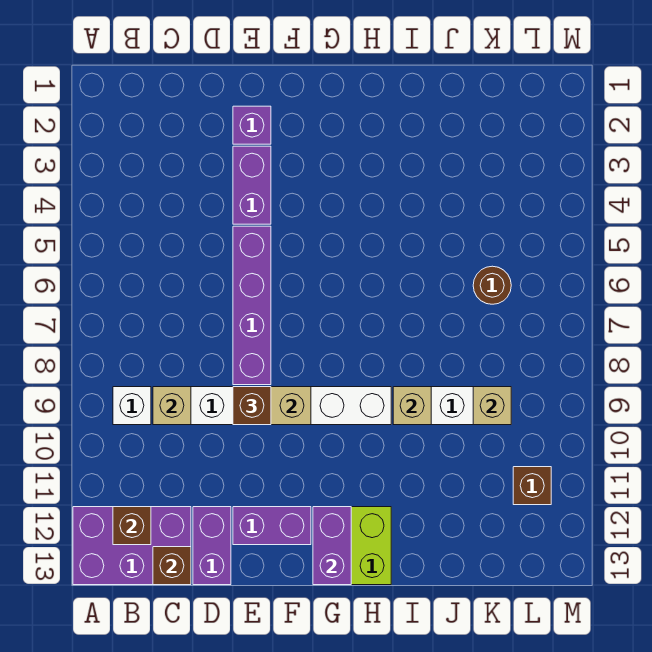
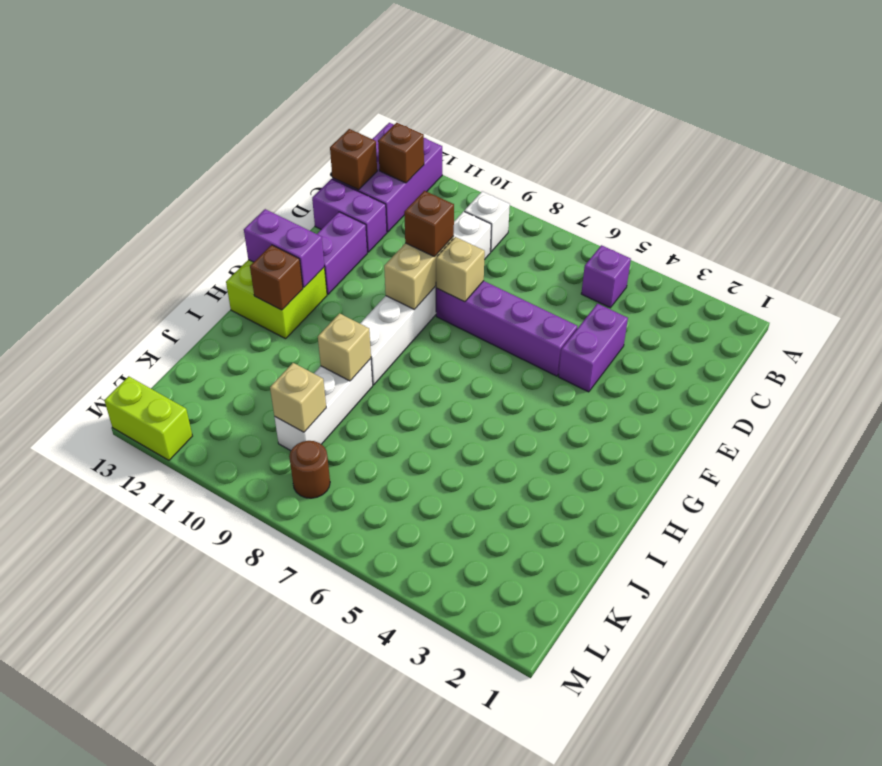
tan brick C9 level 2 -> tan brick E8 level 2
purple brick E2 level 1 -> purple brick B5 level 1
purple brick E3:E4 level 1 -> purple brick D4:E4 level 1
brown round brick K6 level 1 -> brown round brick L8 level 1
brown brick L11 level 1 -> brown brick H12 level 2
none -> lime brick M12:M13 level 1

